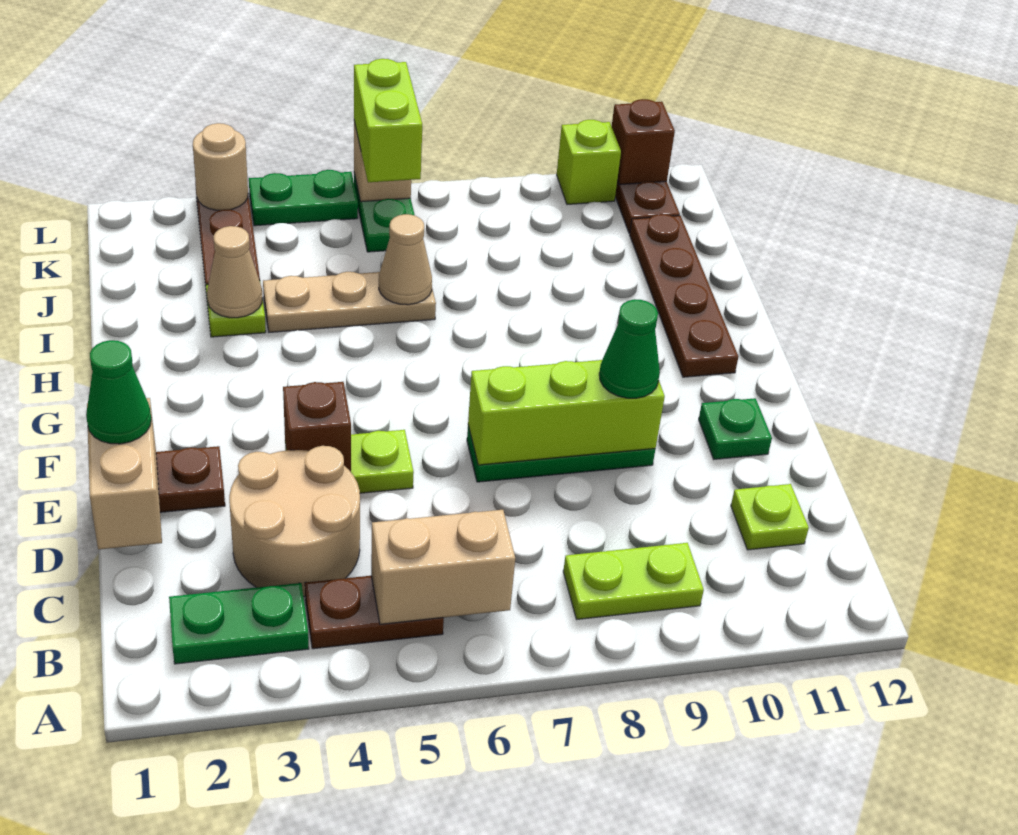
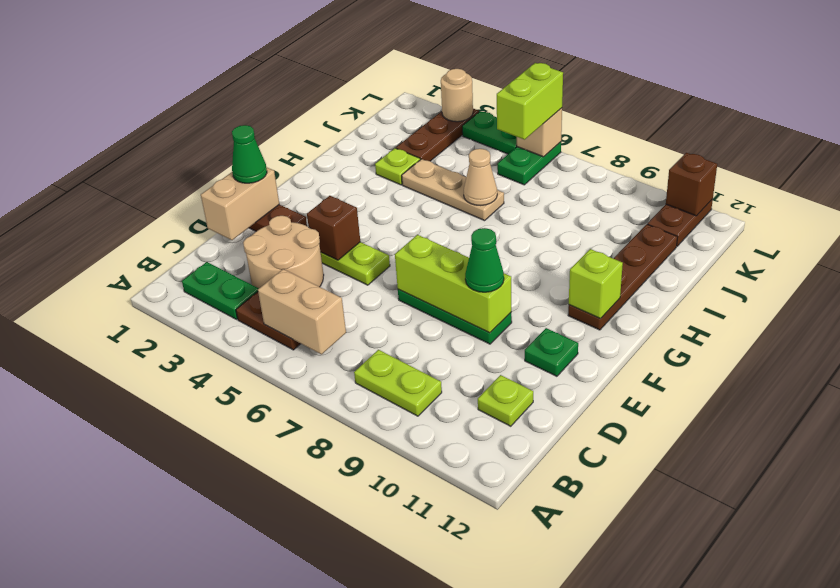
tan cone I3 level 2 -> none
lime brick L10 level 1 -> lime brick G11 level 2

